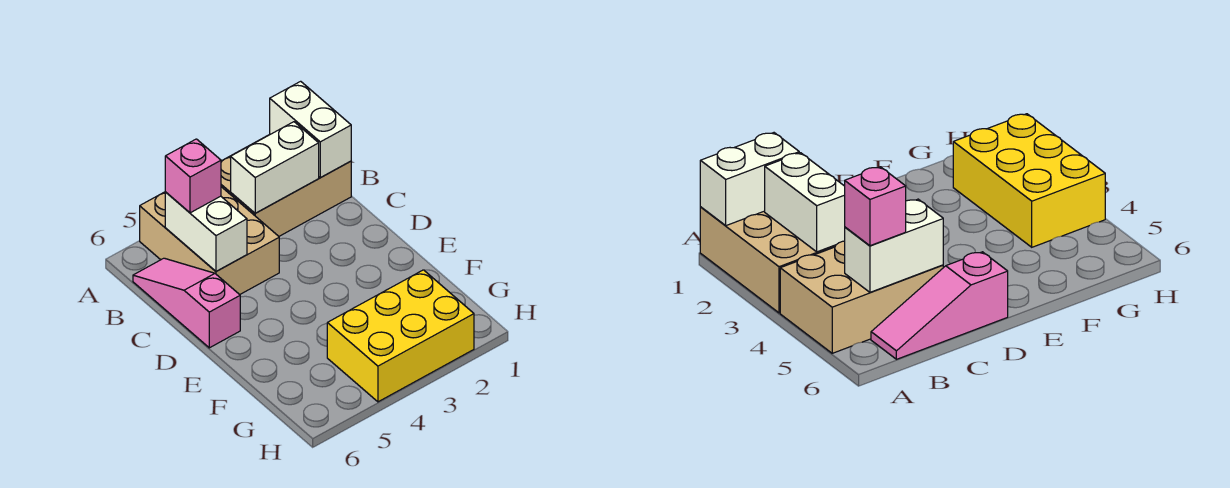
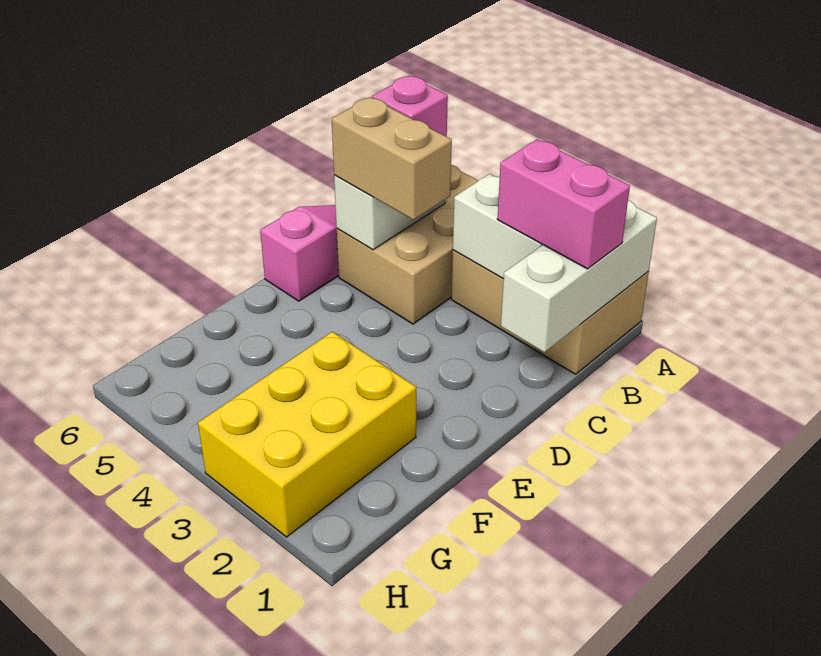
white brick A1:B1 level 2 -> white brick A1:C1 level 2
none -> pink brick B1:B2 level 3
none -> tan brick C4:C5 level 3
yellow brick G2:H4 level 1 -> yellow brick F2:H3 level 1

